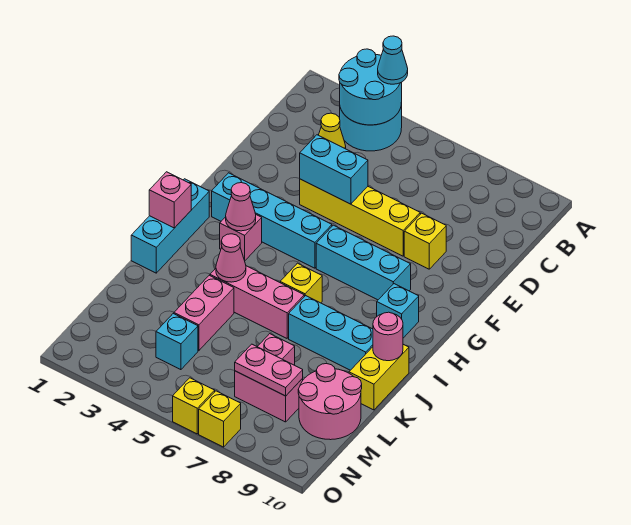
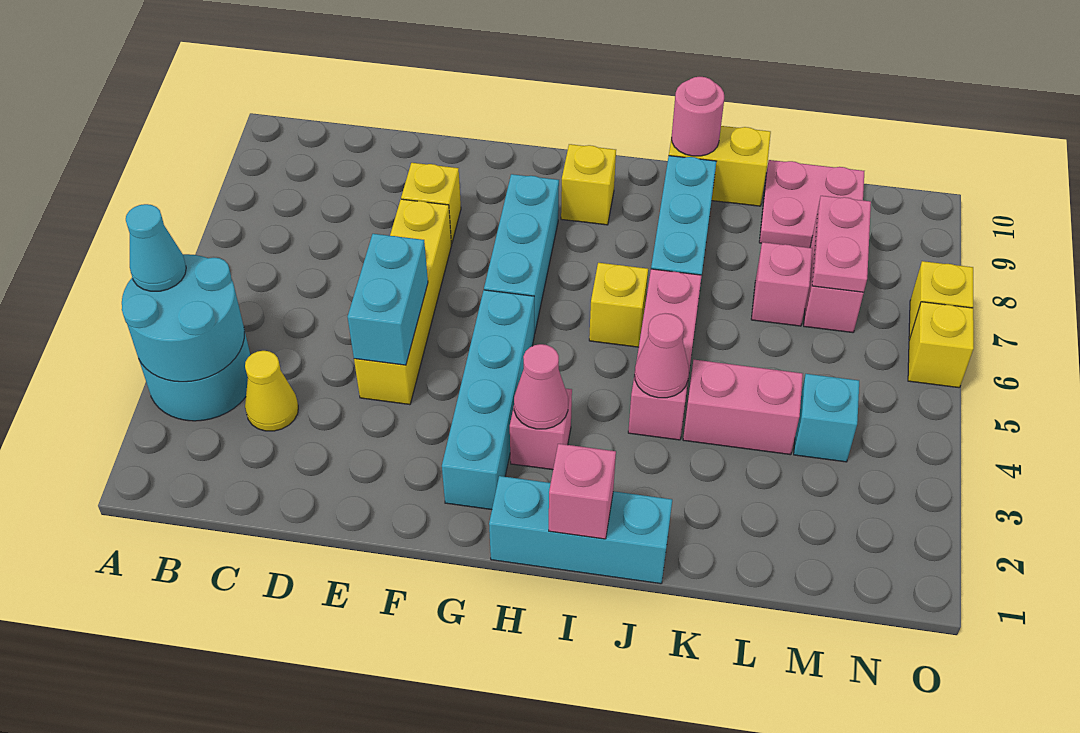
cyan brick H9 level 1 -> yellow brick H9 level 1
pink round brick L9:M10 level 1 -> pink plate L9:M10 level 1

